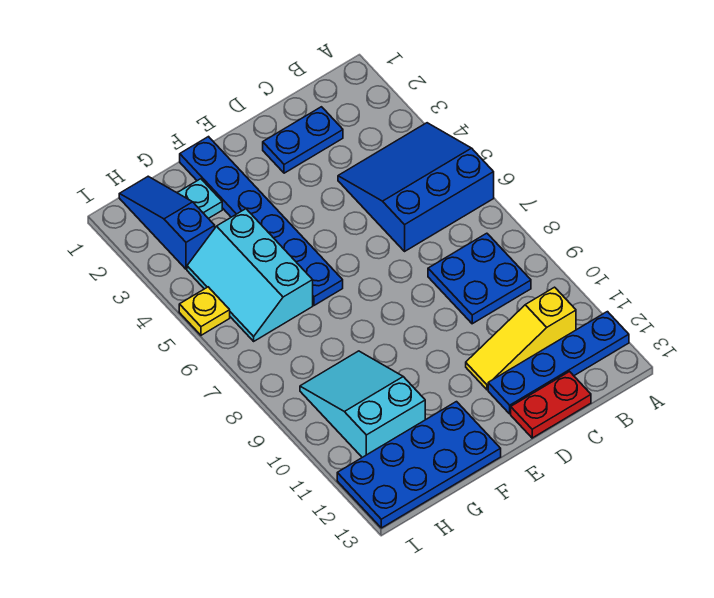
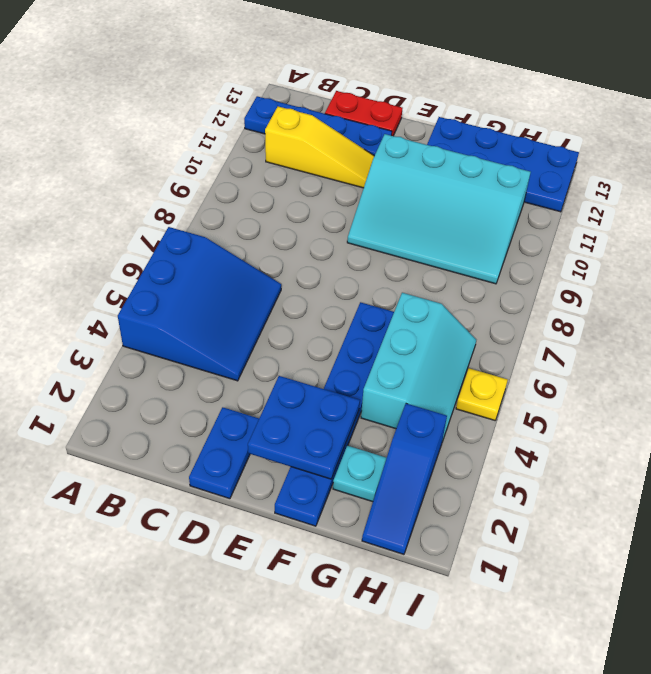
blue slope A4:C6 level 1 top 6 -> blue slope A4:C6 level 1 top A
blue plate B8:C9 level 1 -> blue plate E2:F3 level 2
blue plate C2:D2 level 1 -> blue plate D1:D2 level 1
cyan slope G9:H11 level 1 top 11 -> cyan slope E9:H11 level 1 top 11

